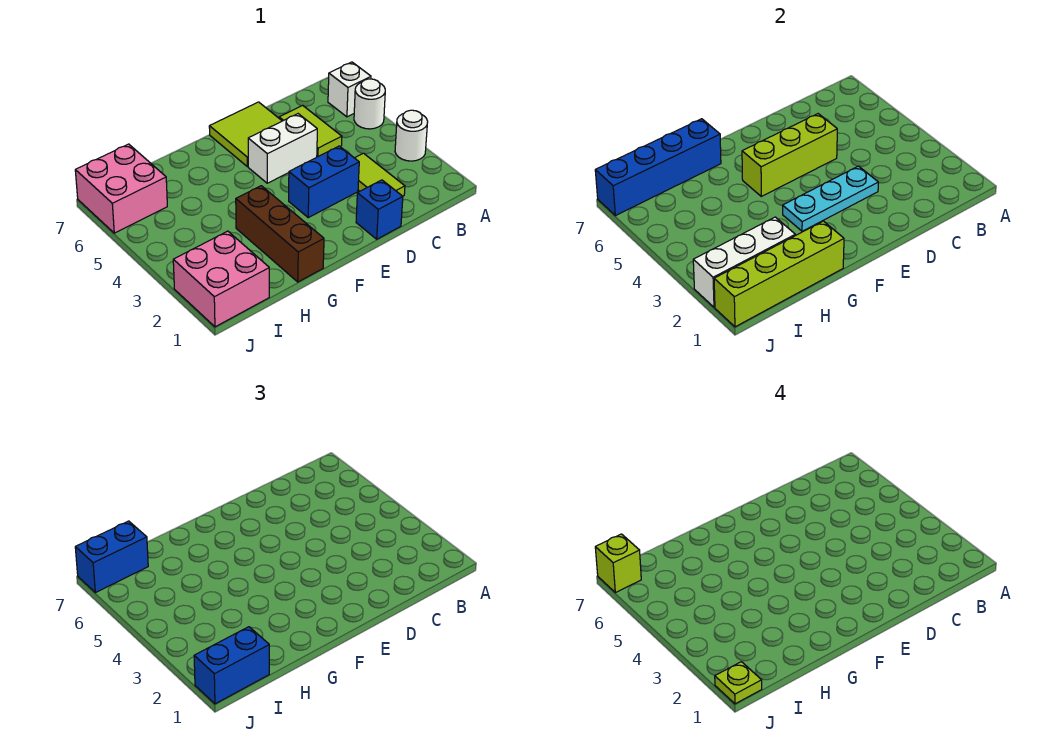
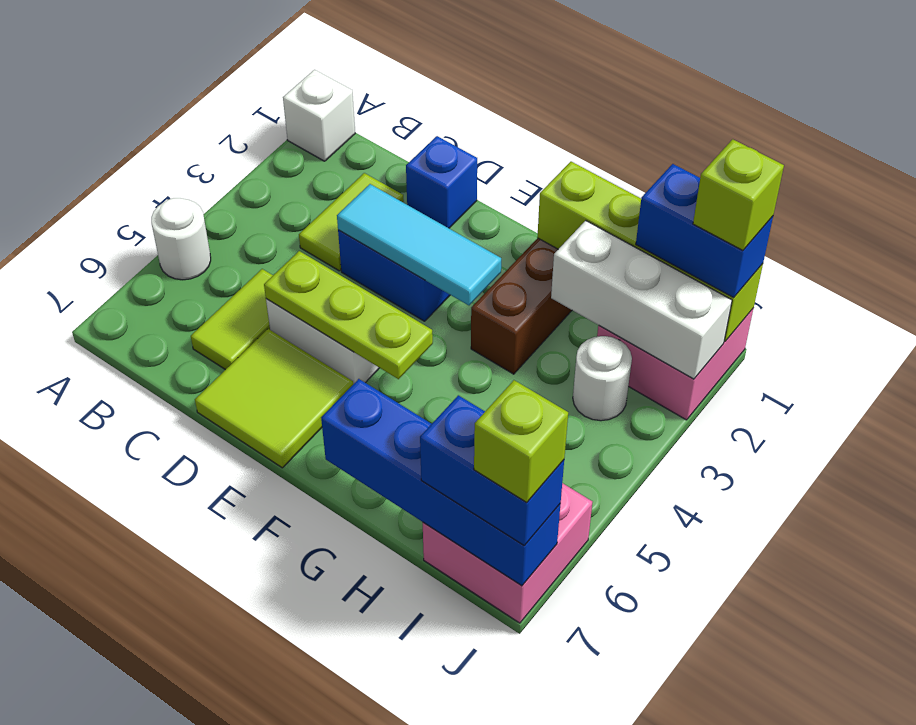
white round brick A3 level 1 -> white round brick I3 level 1
white brick A6 level 1 -> white brick A1 level 1
cyan plate D3:F3 level 2 -> cyan tile D3:F3 level 2
lime brick D5:F5 level 2 -> lime plate D5:F5 level 2
lime plate J1 level 4 -> lime brick J1 level 4

